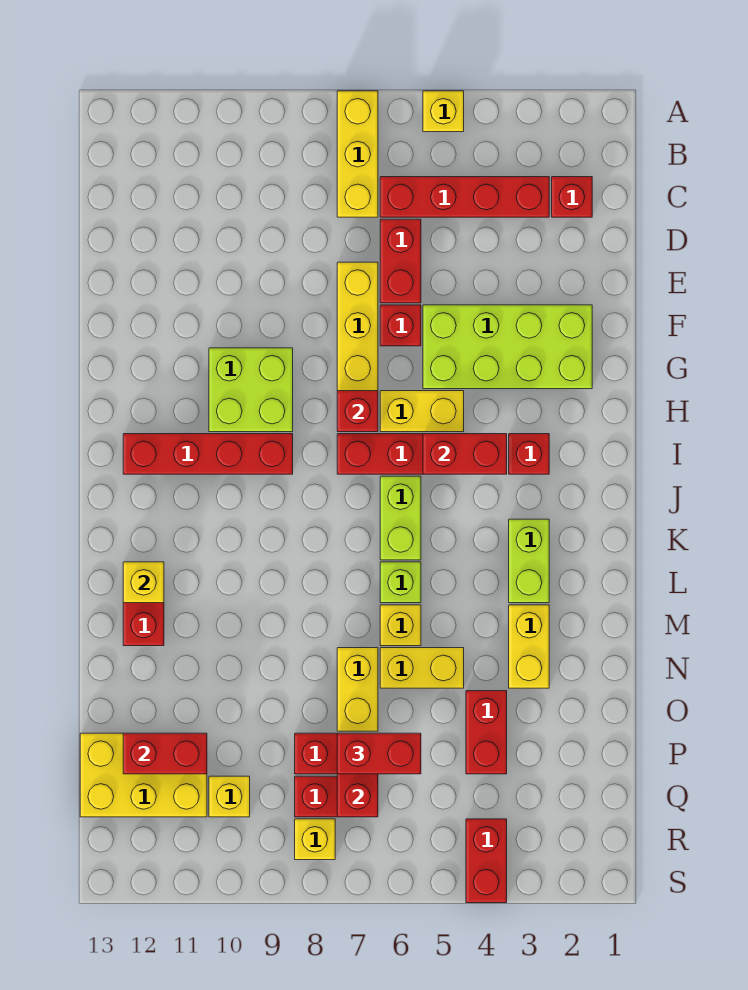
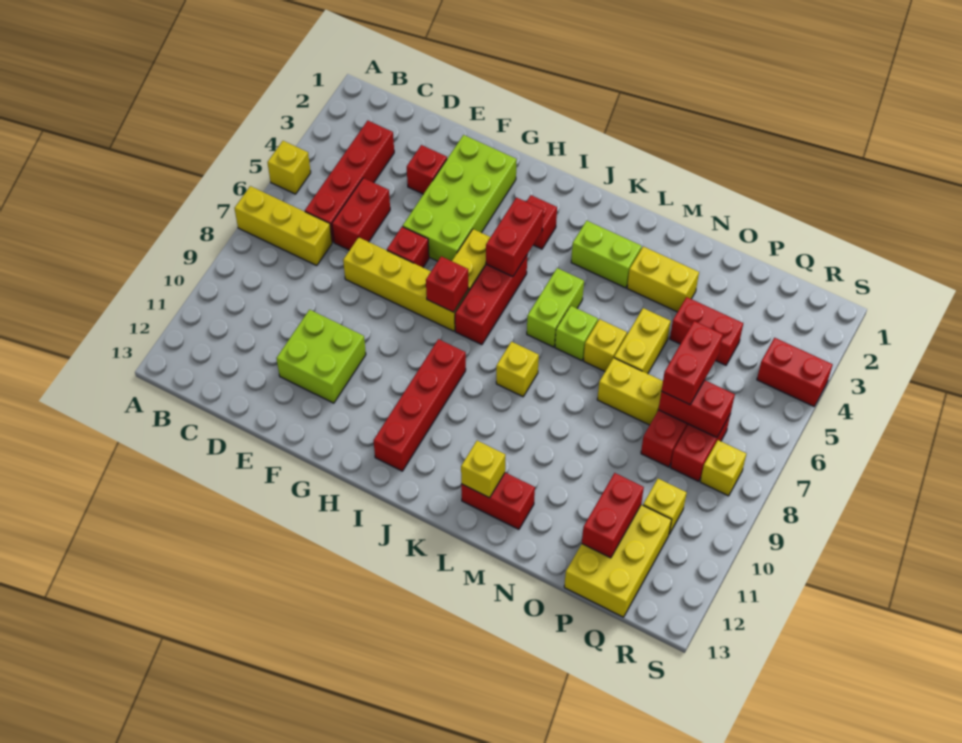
red brick C2 level 1 -> red brick E3 level 1
red brick D6:E6 level 1 -> red brick D5:D6 level 1
lime brick G9:H10 level 1 -> lime brick E10:F11 level 1
lime brick J6:K6 level 1 -> lime brick K5:K6 level 1
none -> yellow brick K8 level 1

